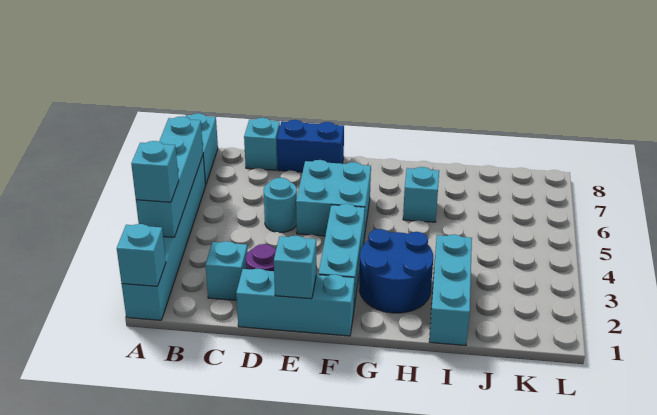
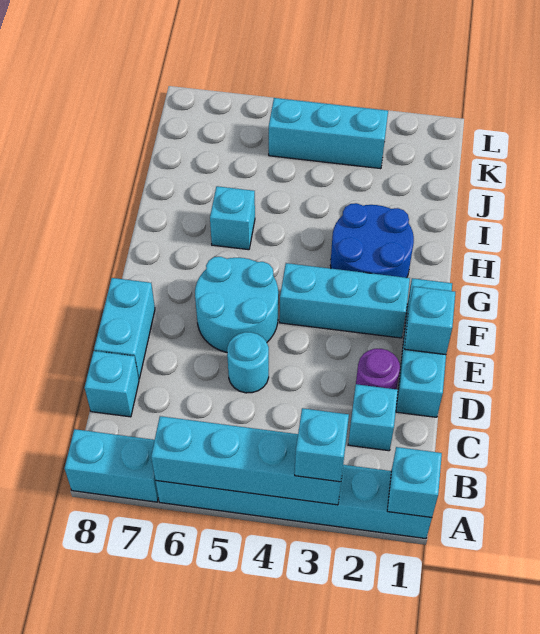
blue brick D8:E8 level 1 -> cyan brick D8:E8 level 1
cyan brick E5:F6 level 1 -> cyan round brick E5:F6 level 1
cyan brick I1:I3 level 1 -> cyan brick K3:K5 level 1

